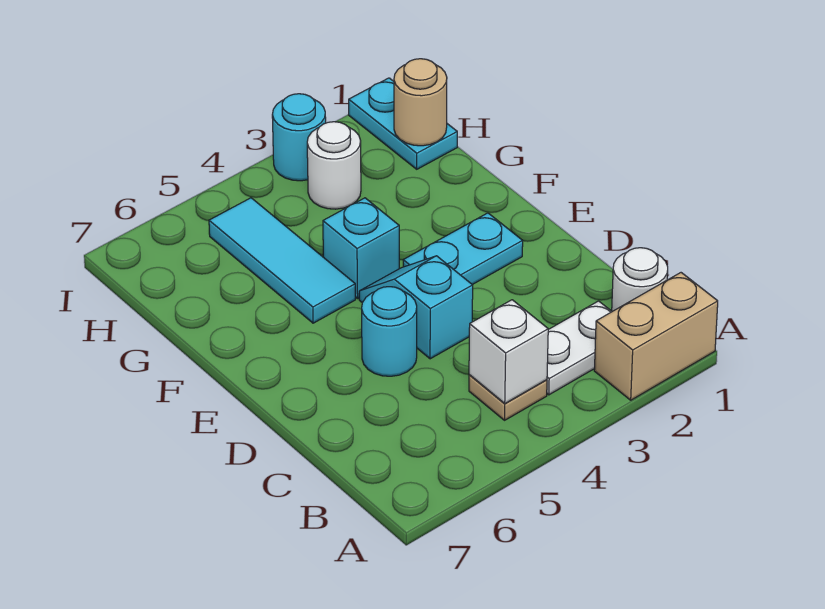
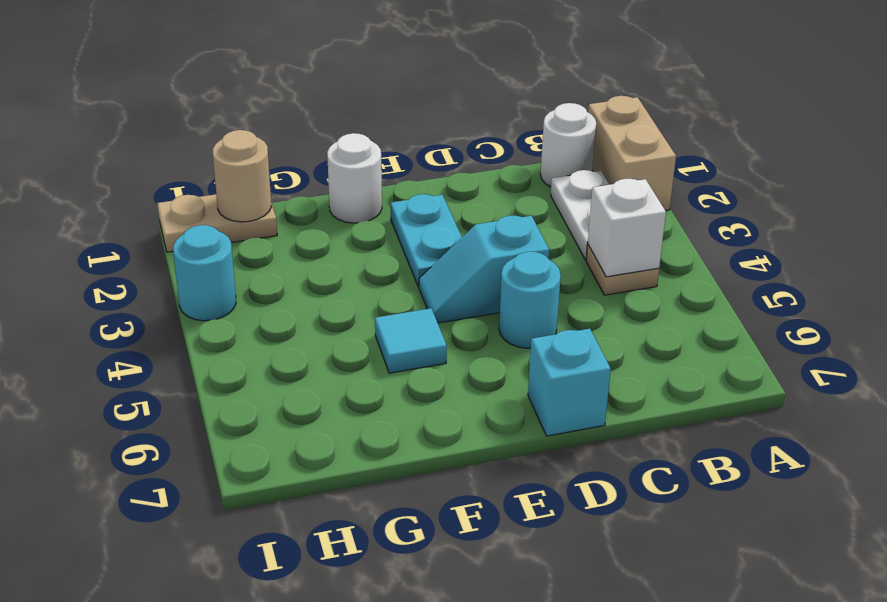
cyan brick F4 level 1 -> cyan brick D7 level 1
cyan tile F5:H5 level 1 -> cyan tile F5 level 1
cyan plate H1:I1 level 1 -> tan plate H1:I1 level 1
white round brick H3 level 1 -> white round brick F1 level 1

